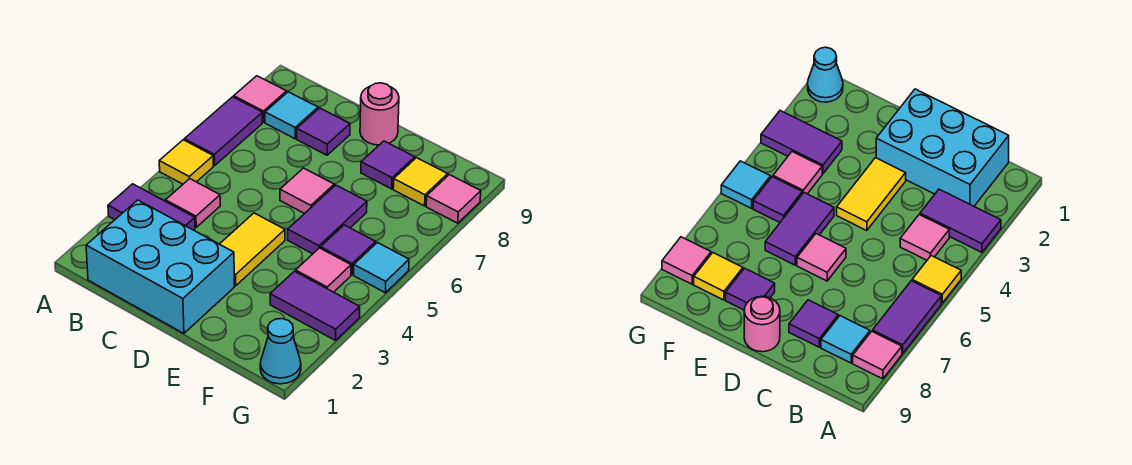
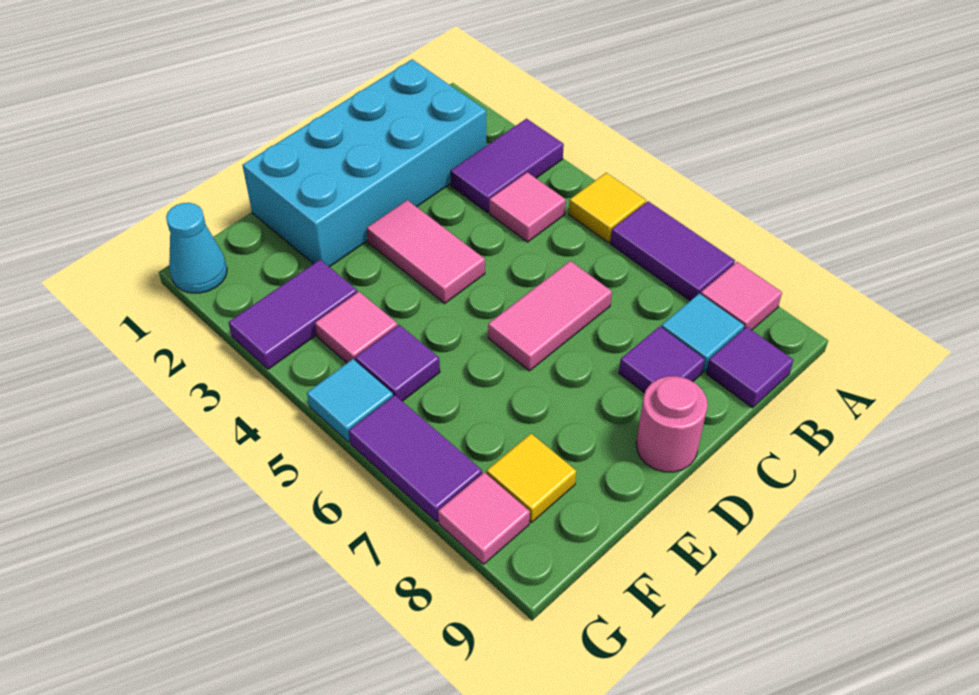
cyan brick B1:D2 level 1 -> cyan brick B1:E2 level 1
yellow tile D3:D4 level 1 -> pink tile D3:D4 level 1
pink tile D6 level 1 -> pink tile C6:D6 level 1
purple tile E5:E6 level 1 -> purple tile G6:G7 level 1
purple tile E8 level 1 -> purple tile B9 level 1

